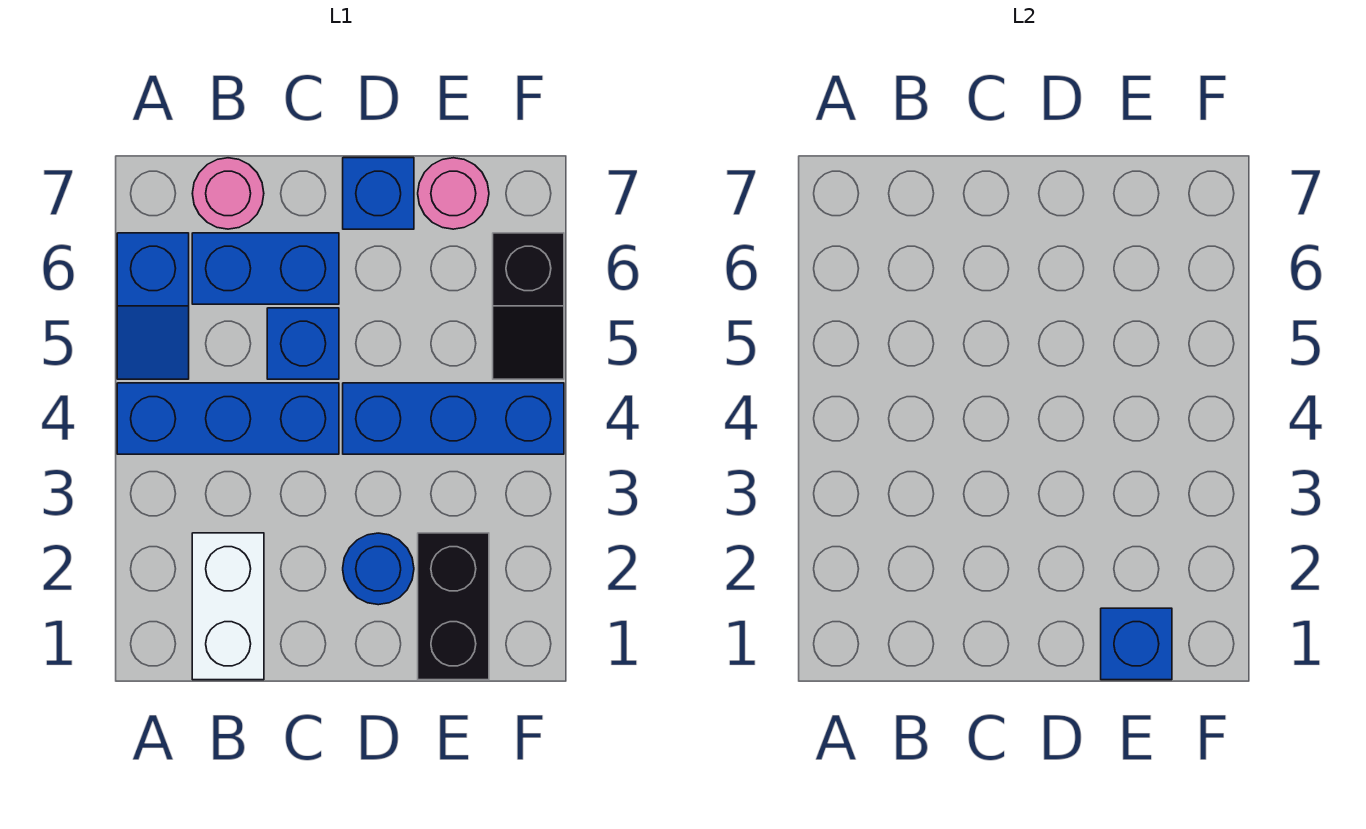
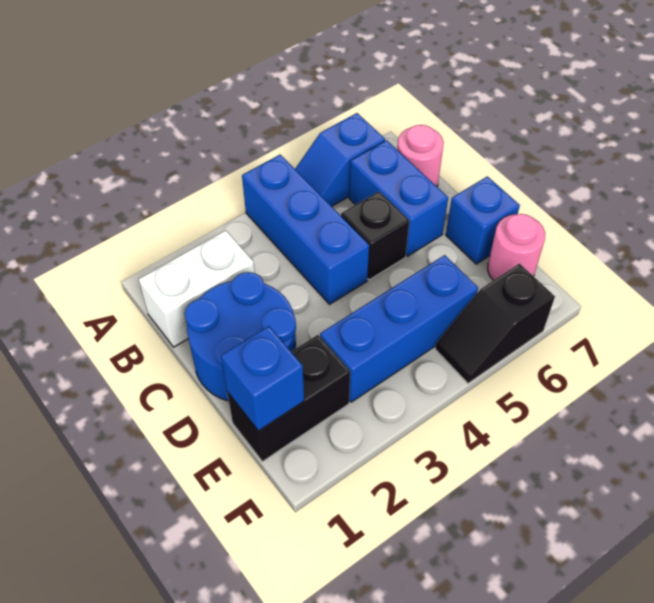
blue brick C5 level 1 -> black brick C5 level 1
blue round brick D2 level 1 -> blue round brick C1:D2 level 1
blue brick D4:F4 level 1 -> blue brick E3:E5 level 1

